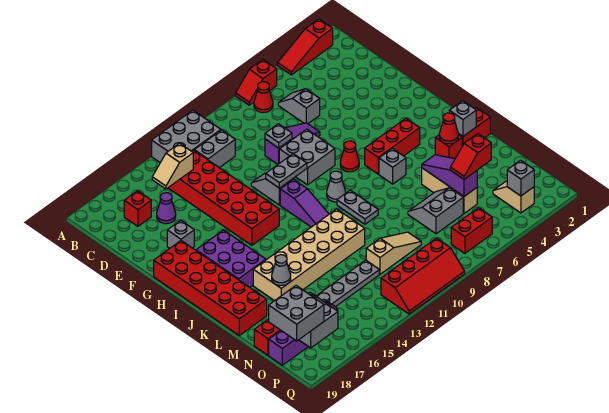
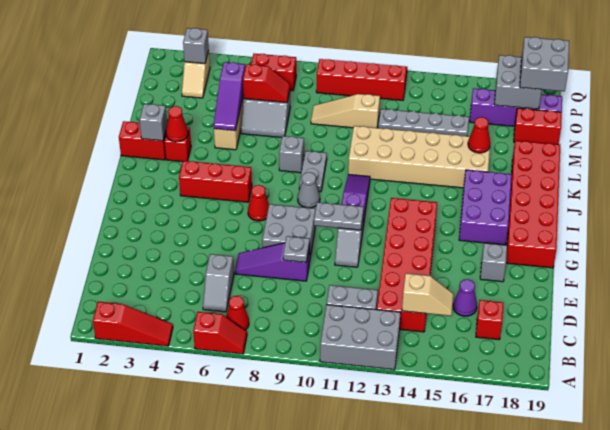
grey brick J6 level 1 -> grey brick K8 level 1
grey cone L16 level 2 -> red cone L16 level 2
red slope N4:N5 level 3 top 4 -> red slope N6:N7 level 2 top 6

